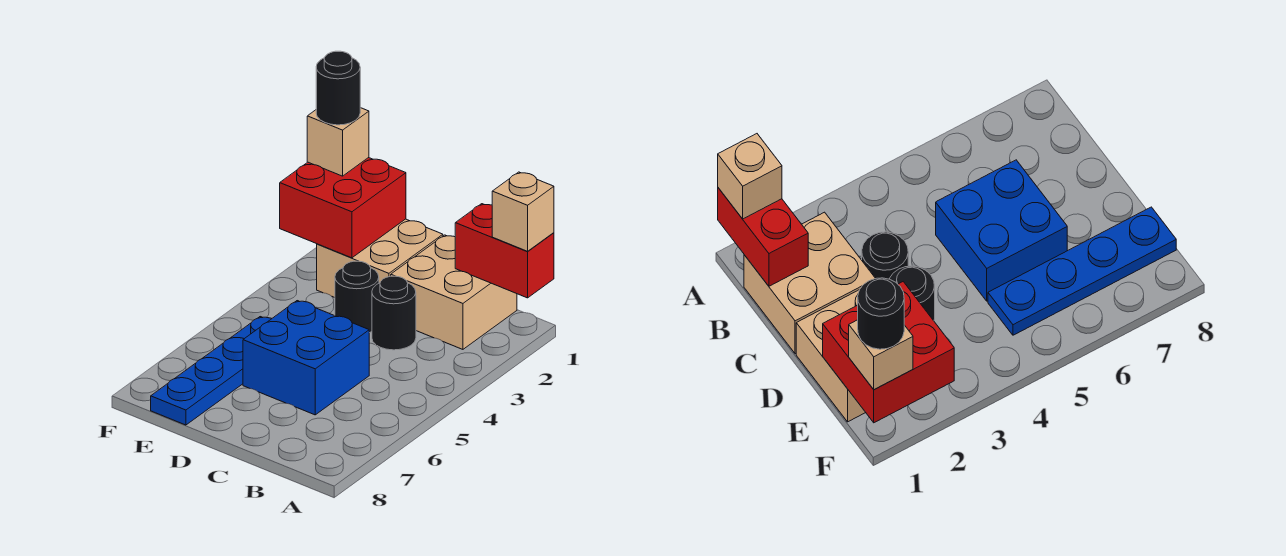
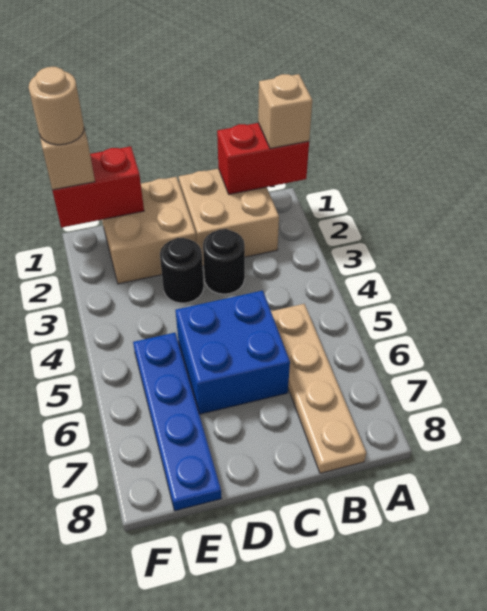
none -> tan plate B5:B8 level 1
red brick E1:F2 level 2 -> red brick E1:F1 level 2
black round brick F1 level 4 -> tan round brick F1 level 4

